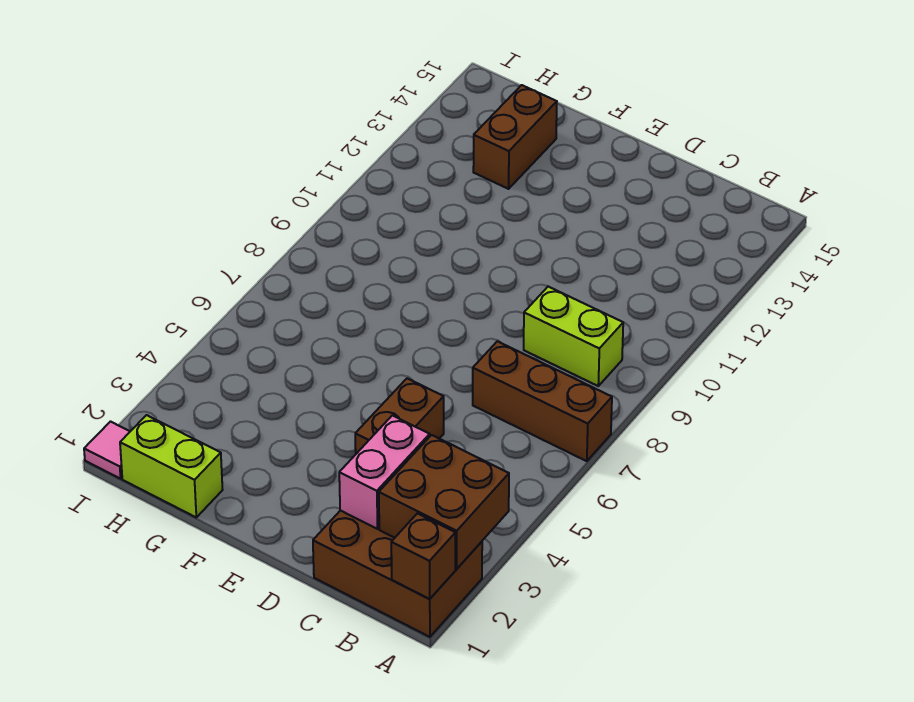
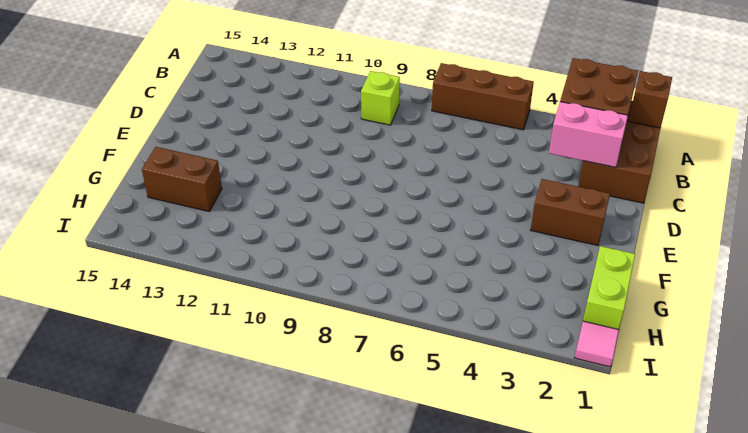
brown brick A7:C7 level 1 -> brown brick A5:A7 level 1
lime brick B9:C9 level 1 -> lime brick B9 level 1
brown brick D4:D5 level 1 -> brown brick E2:E3 level 1

